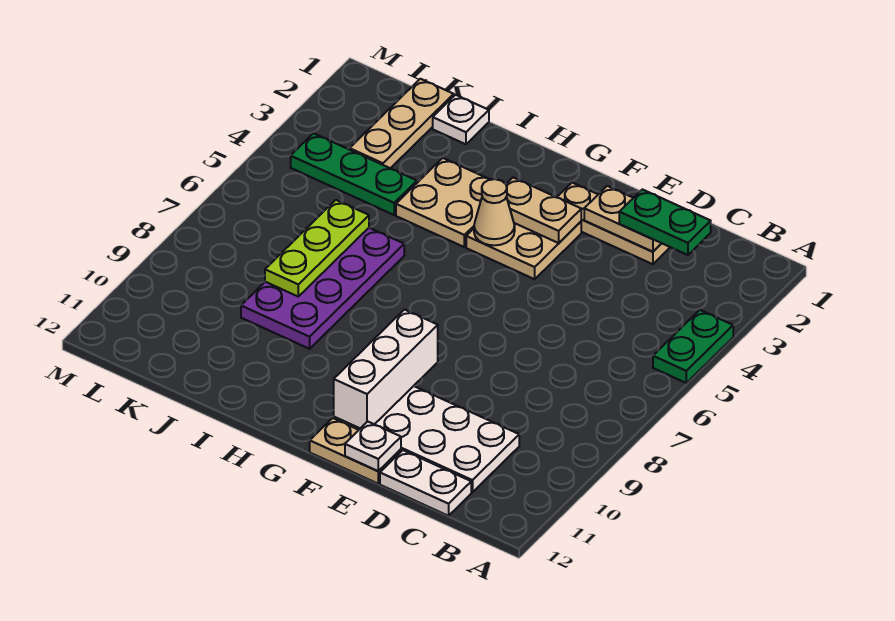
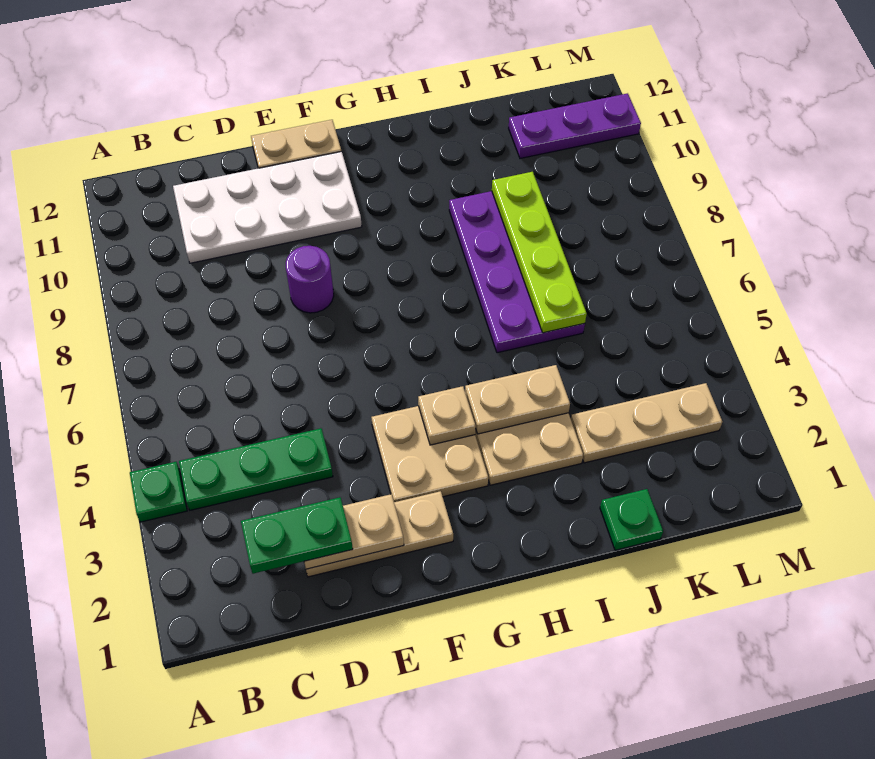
green plate A4:A5 level 1 -> green plate A4 level 1
white plate C12:D12 level 1 -> none
none -> purple round brick E8 level 1
white plate E12 level 2 -> none
tan plate F3:G3 level 2 -> tan plate H4:I4 level 2
white brick F9:F11 level 2 -> none
tan cone G4 level 2 -> tan plate G4 level 2
white plate J1 level 1 -> green plate J1 level 1
green plate J4:L4 level 1 -> green plate B4:D4 level 1
lime plate J6:J8 level 2 -> lime plate J6:J9 level 2
tan plate K1:K3 level 1 -> tan plate J3:L3 level 1
none -> purple plate K11:M11 level 1

